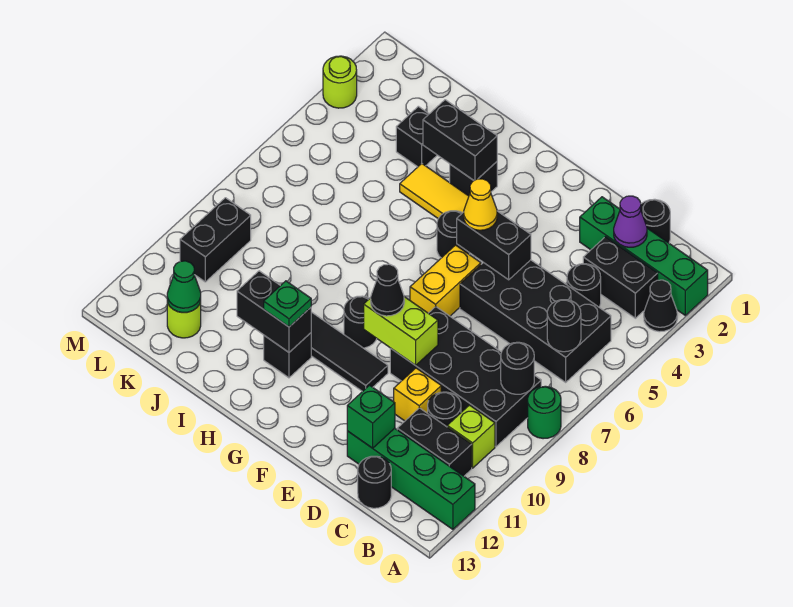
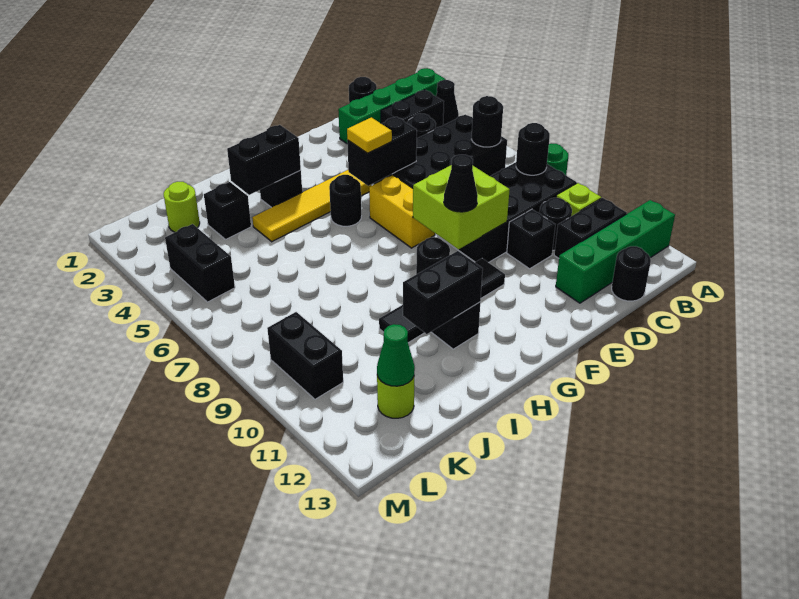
purple cone C2 level 2 -> none
yellow brick D10 level 1 -> black brick D10 level 1
green brick D12 level 2 -> none
lime brick E9:F9 level 2 -> lime brick E8:F9 level 2
yellow cone F5 level 3 -> yellow tile F5 level 3
green plate H11 level 3 -> none
none -> black brick L4:L5 level 1
lime round brick M3 level 1 -> lime round brick K2 level 1

